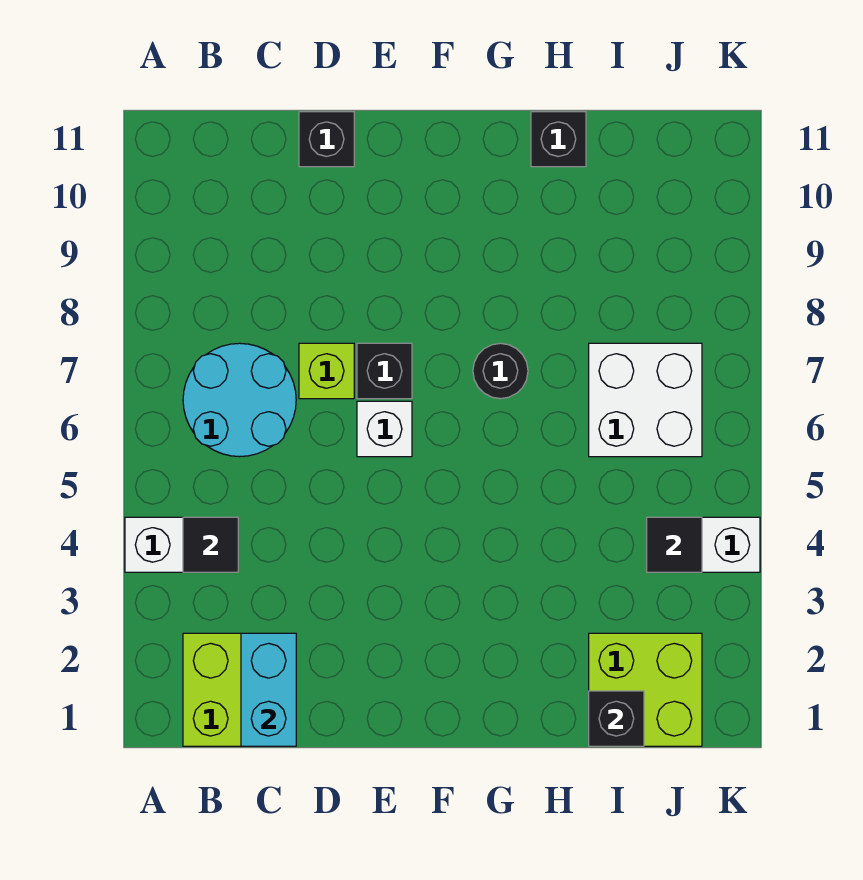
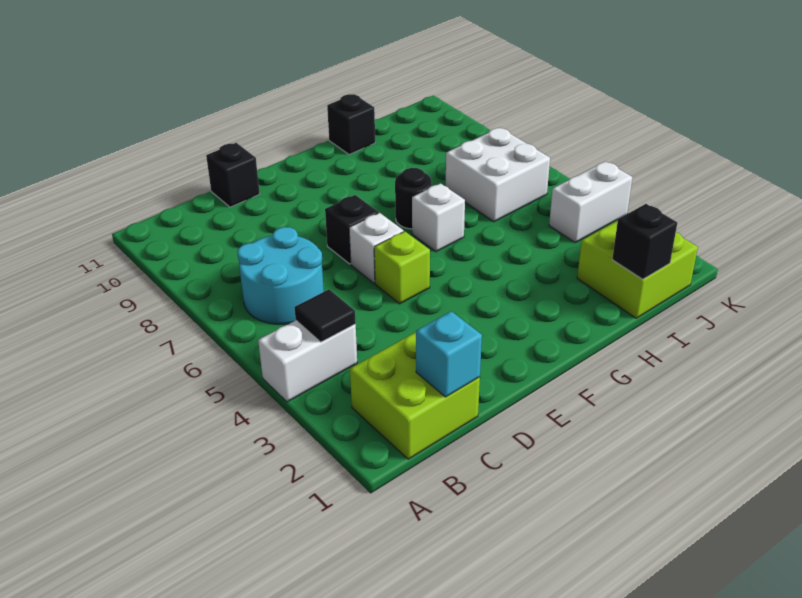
cyan brick C1:C2 level 2 -> cyan brick C1 level 2
lime brick D7 level 1 -> lime brick E5 level 1
none -> white brick G6 level 1
black tile J4 level 2 -> none

